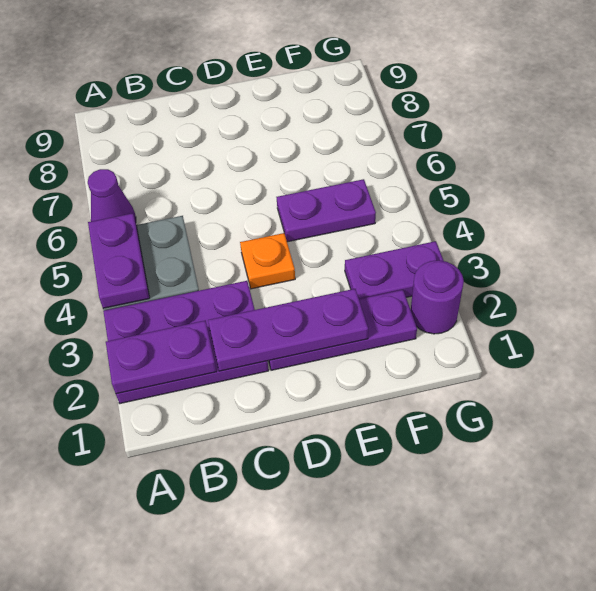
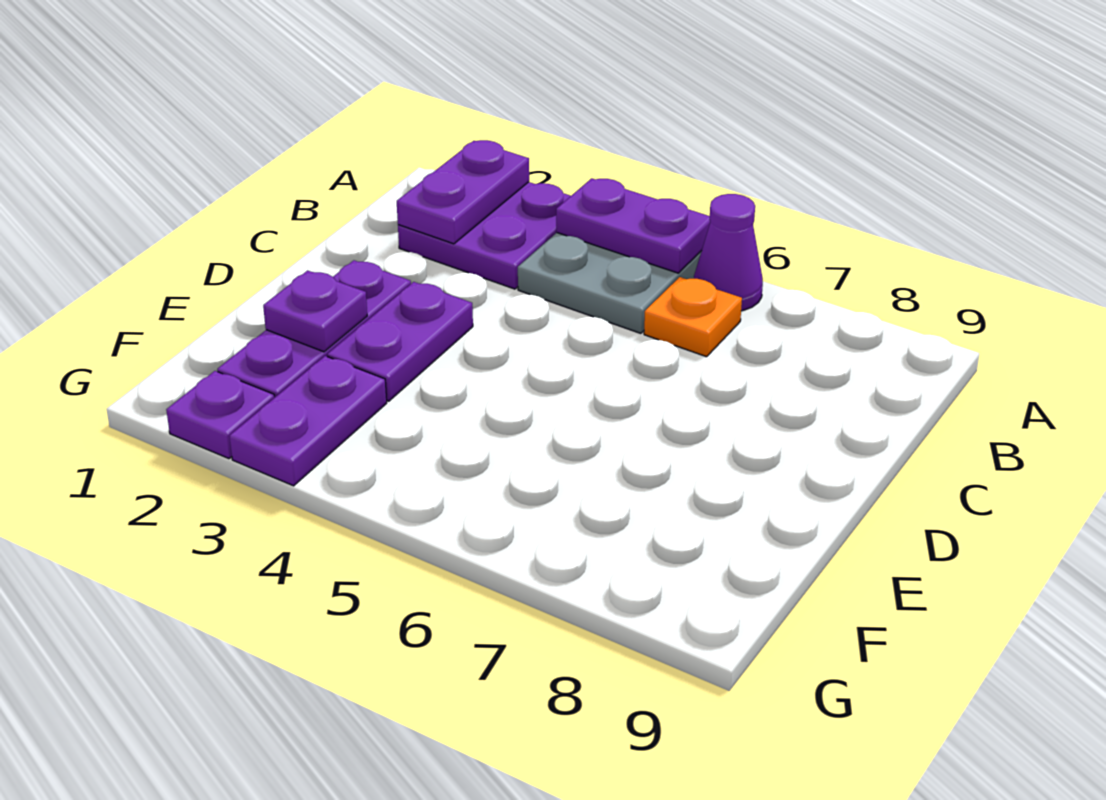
purple plate A2:C3 level 1 -> purple plate A2:B3 level 1
purple plate C2:E2 level 2 -> purple plate E2 level 2
orange plate D4 level 1 -> orange plate B6 level 1
purple plate E5:F5 level 1 -> purple plate D3:E3 level 1
purple round brick G2 level 1 -> purple plate G2 level 1

